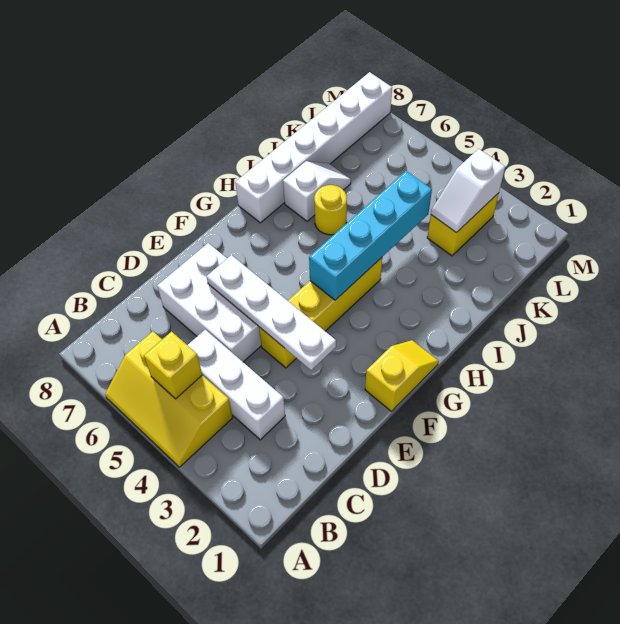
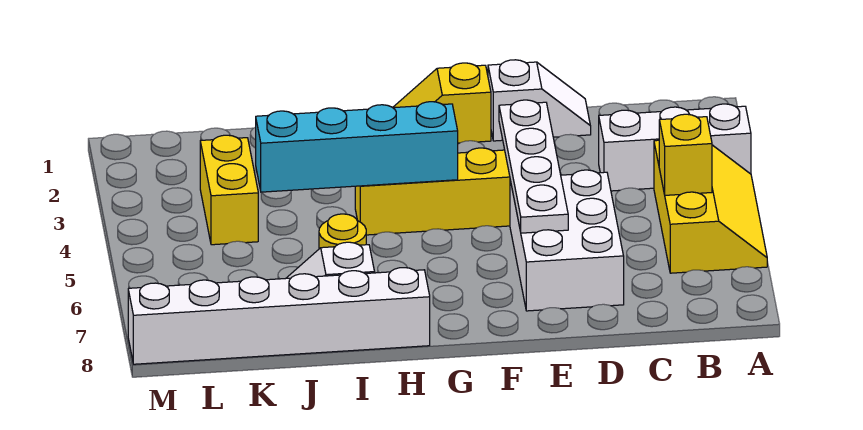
white brick C3:C5 level 1 -> white brick A3:C3 level 1
yellow brick K3:L3 level 1 -> yellow brick K3:K4 level 1
white slope K3:L3 level 2 top L -> white slope D1:E1 level 1 top E

